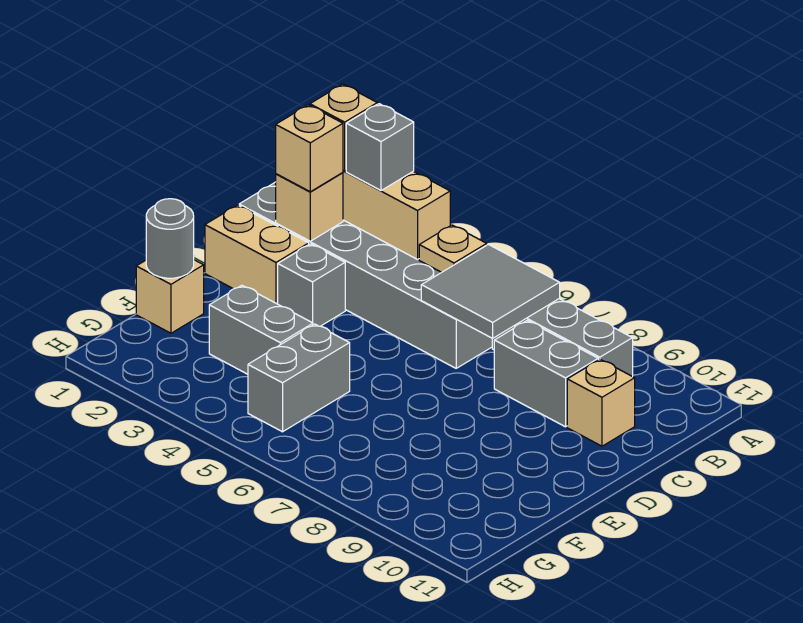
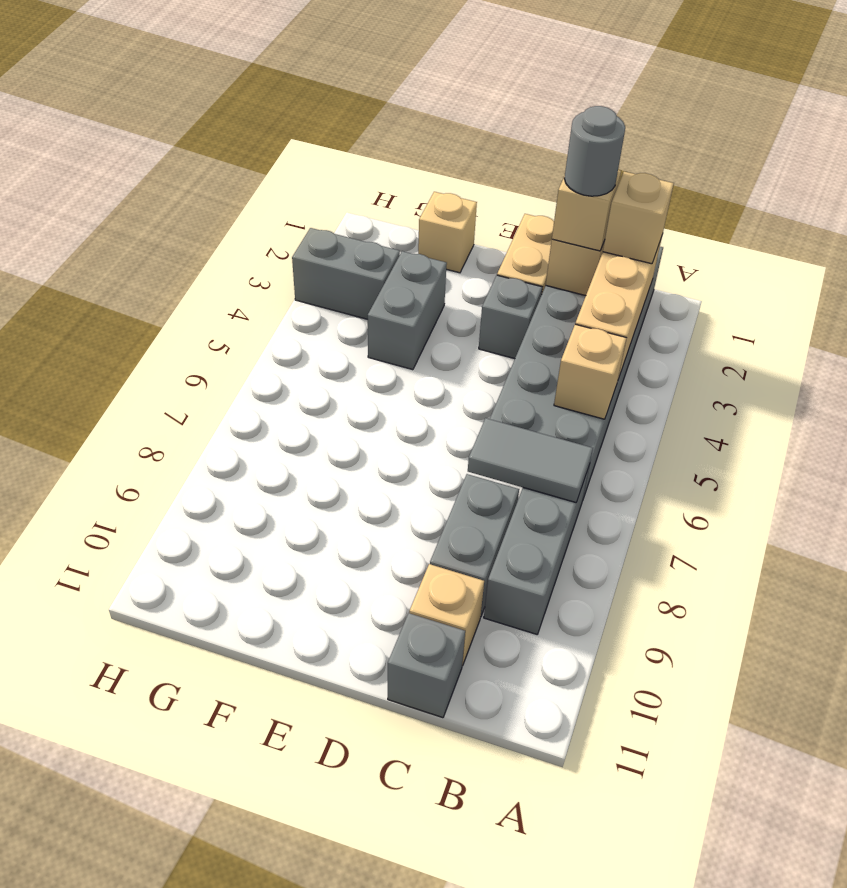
grey brick B3 level 3 -> grey brick C11 level 1
tan plate B5 level 2 -> tan brick B5 level 2
grey tile B6:C7 level 2 -> grey tile B7:C7 level 2
grey round brick F1 level 2 -> grey round brick C2 level 4
grey brick F5:G5 level 1 -> grey brick G3:H3 level 1

